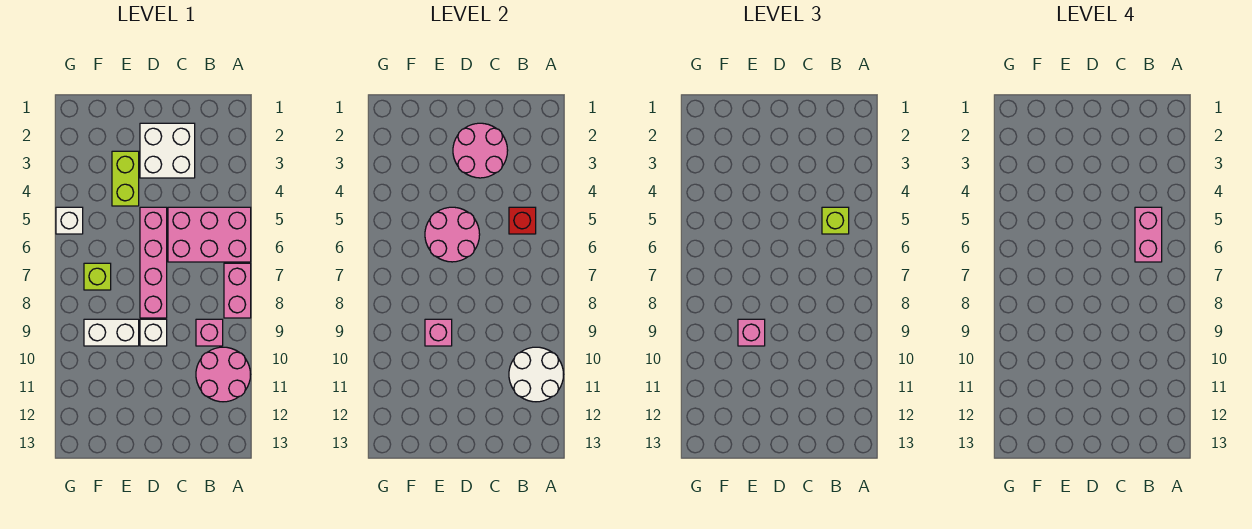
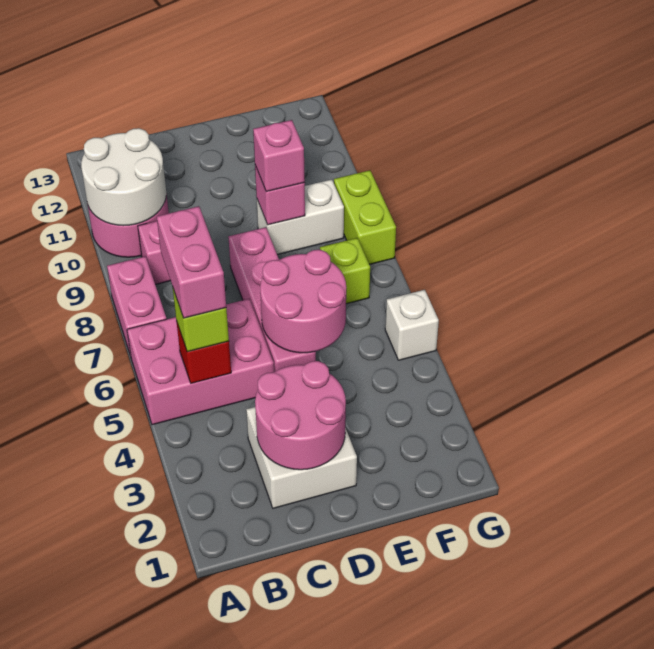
white brick D9 level 1 -> none
lime brick E3:E4 level 1 -> lime brick G8:G9 level 1

